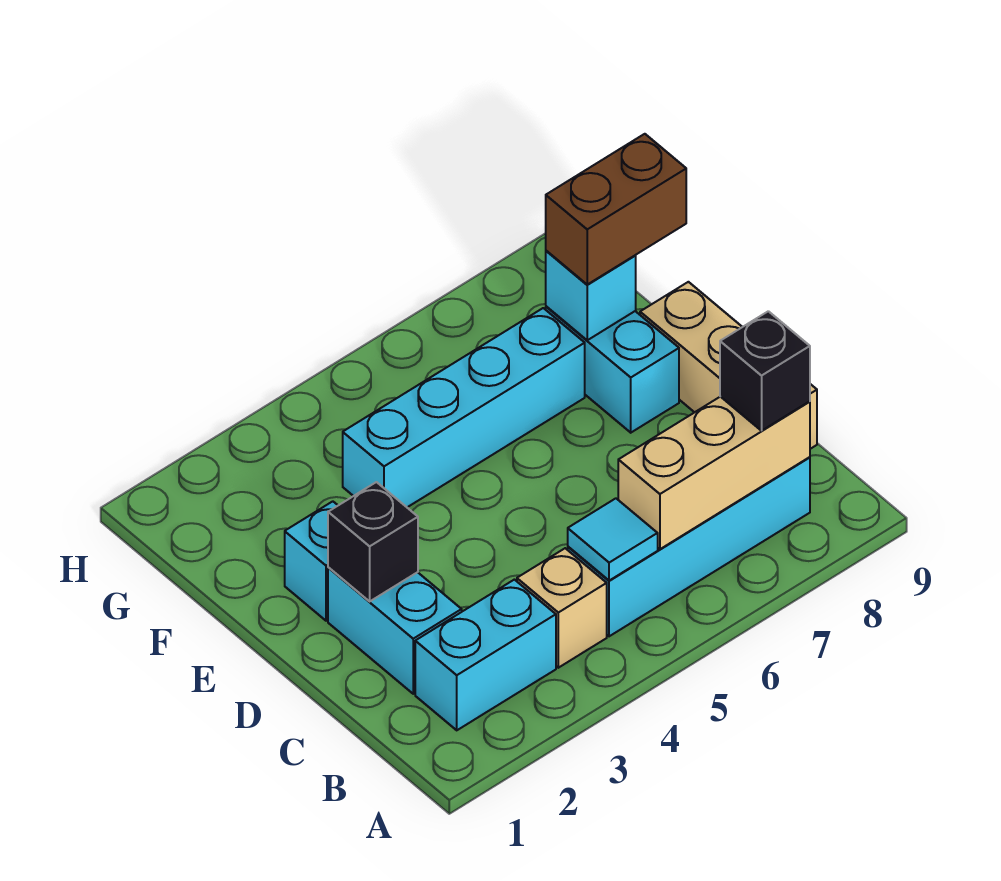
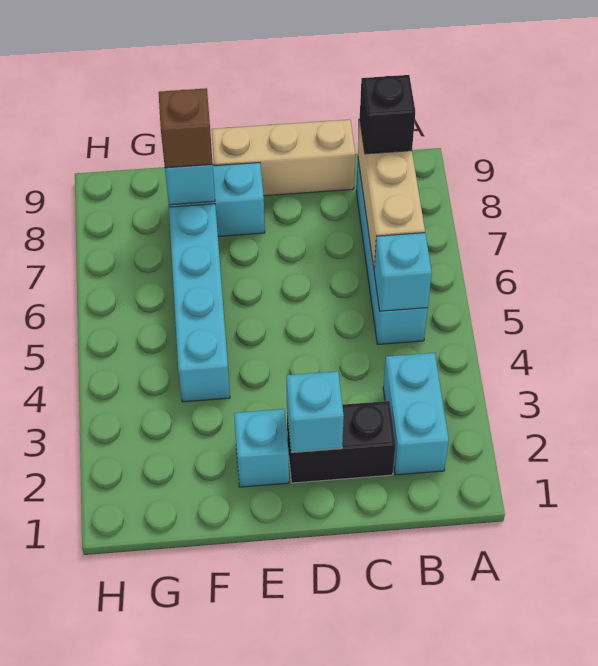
tan brick B4 level 1 -> none
cyan tile B5 level 2 -> cyan brick B5 level 2
cyan brick C2:D2 level 1 -> black brick C2:D2 level 1
black brick D2 level 2 -> cyan brick D2 level 2
brown brick F8:F9 level 3 -> brown brick F8 level 3

